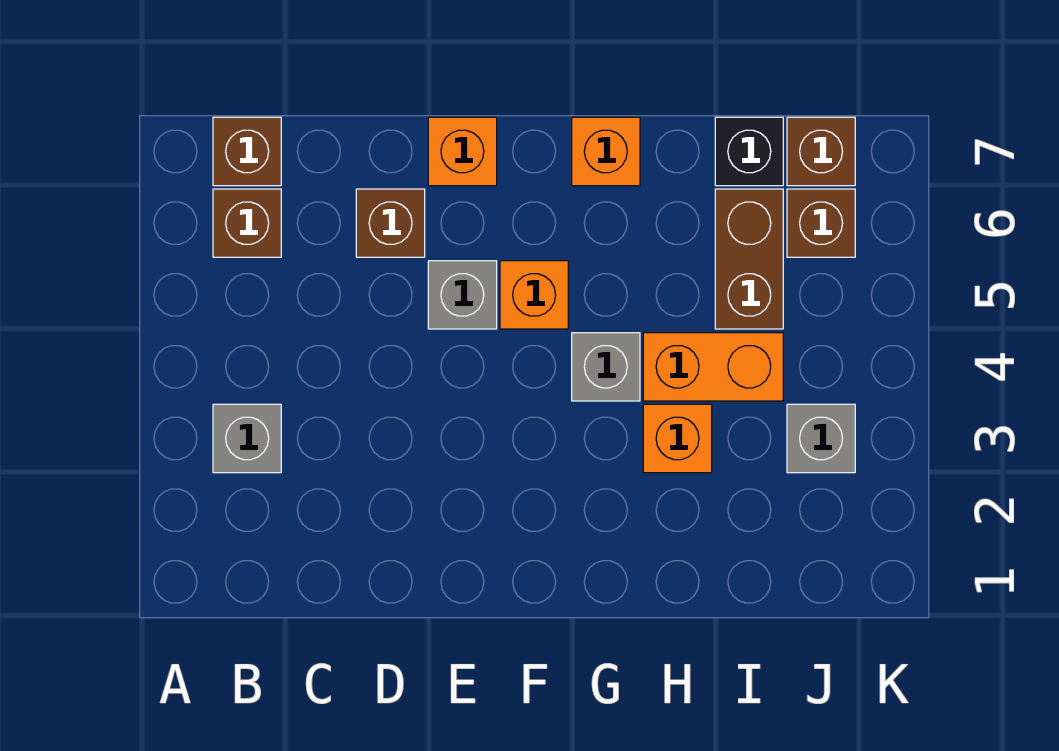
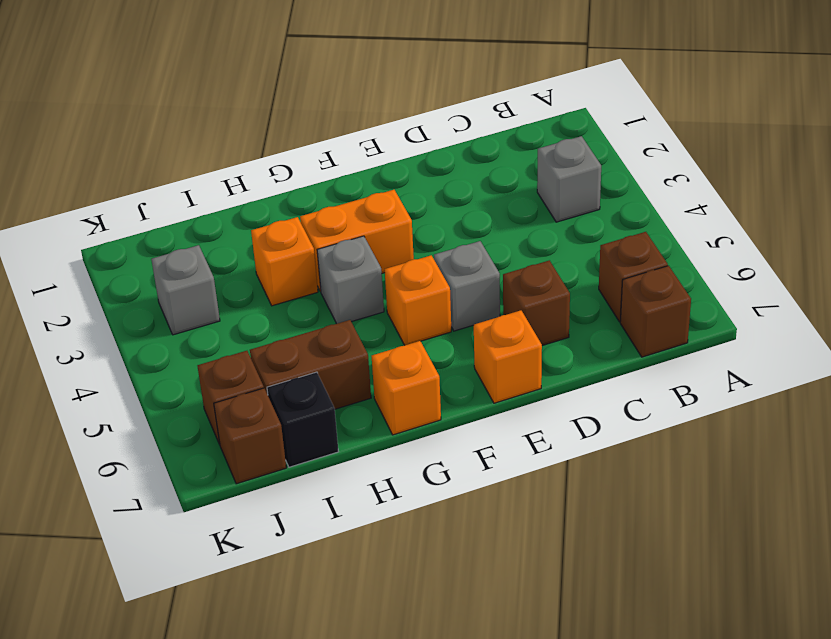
orange brick H4:I4 level 1 -> orange brick F3:G3 level 1
brown brick I5:I6 level 1 -> brown brick H6:I6 level 1

